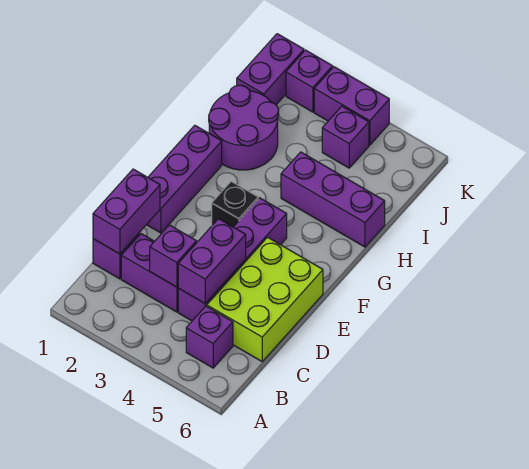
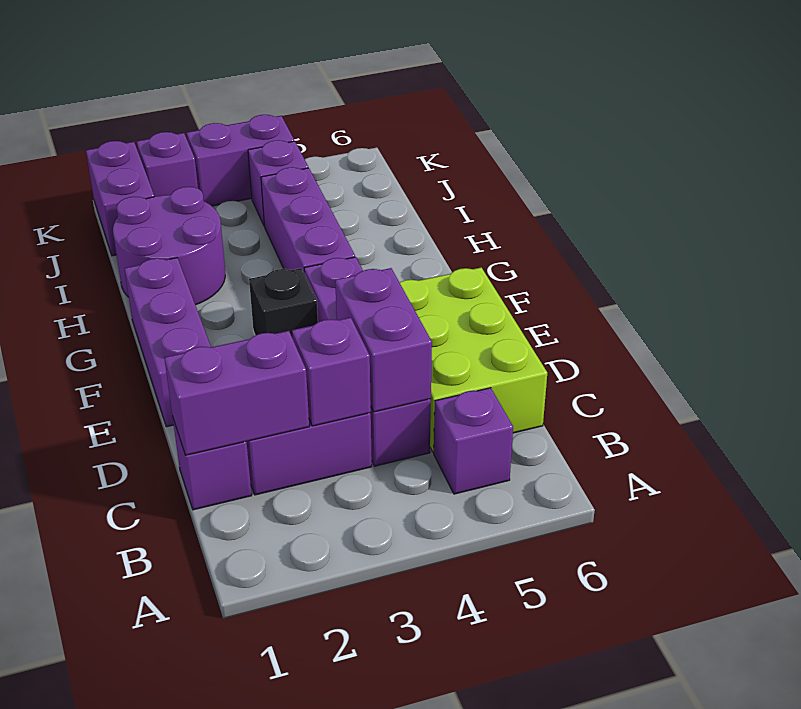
purple brick C1:D1 level 2 -> purple brick C1:C2 level 2
purple brick H4:H6 level 1 -> purple brick G4:I4 level 1

